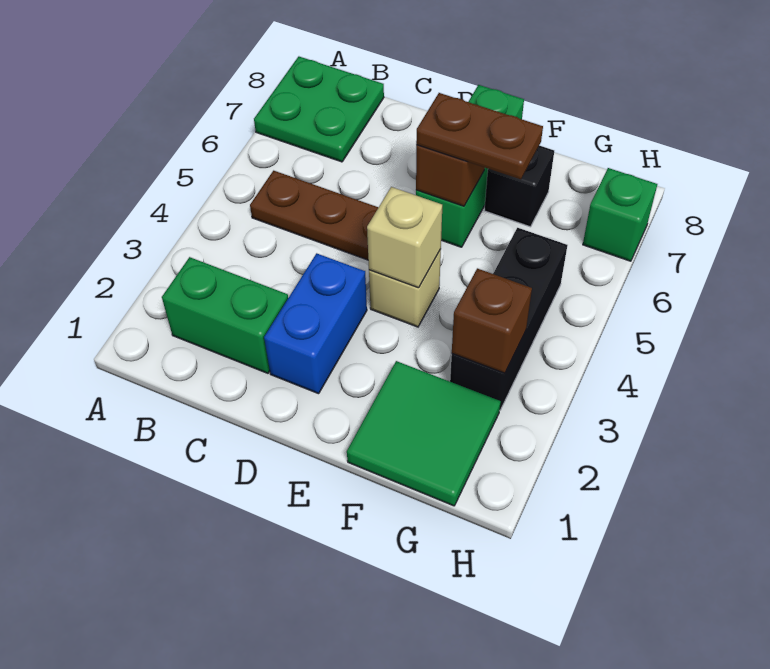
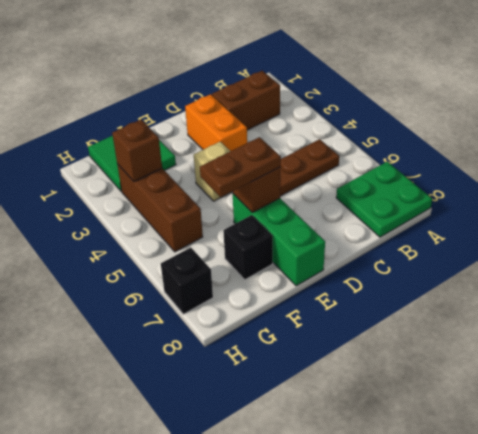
green brick B2:C2 level 1 -> brown brick B2:C2 level 1
blue brick D2:D3 level 1 -> orange brick D2:D3 level 1
tan brick E4 level 2 -> none
black brick G3:G5 level 1 -> brown brick G3:G5 level 1
green brick H7 level 1 -> black brick H7 level 1

